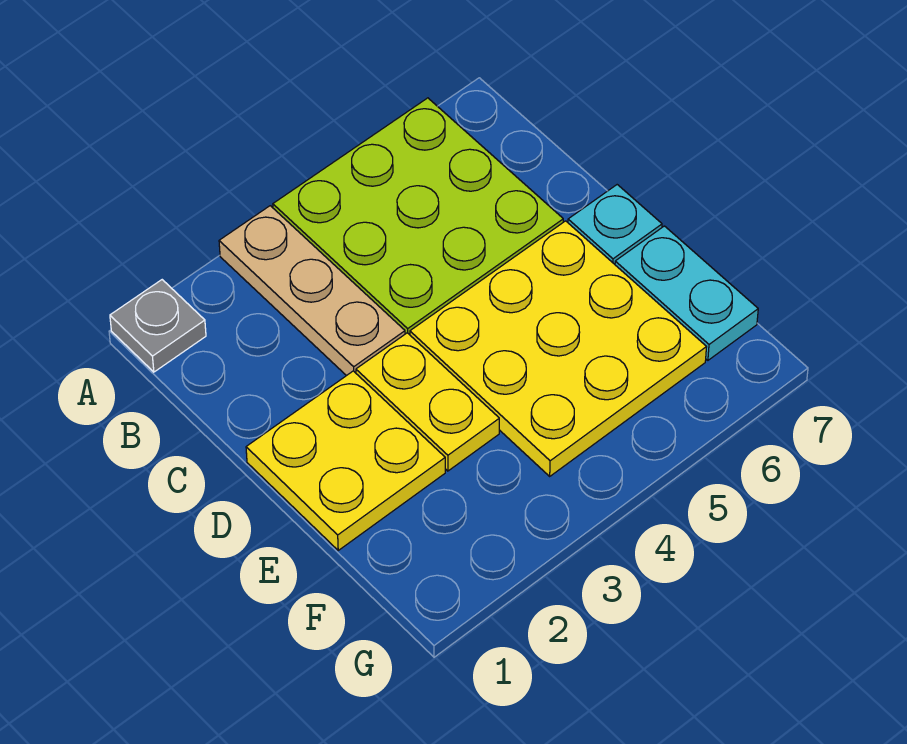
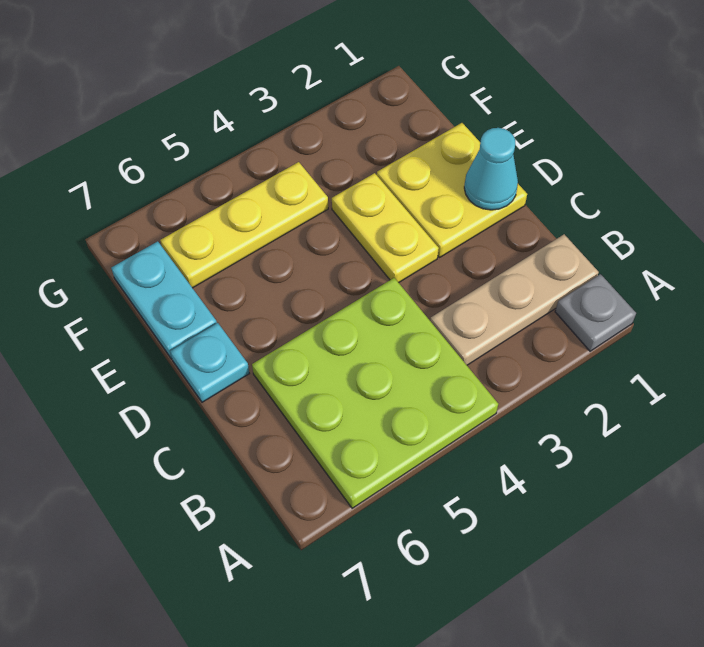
tan plate A3:C3 level 1 -> tan plate B1:B3 level 1
none -> cyan cone D1 level 2
yellow plate D4:F6 level 1 -> yellow plate F4:F6 level 1

